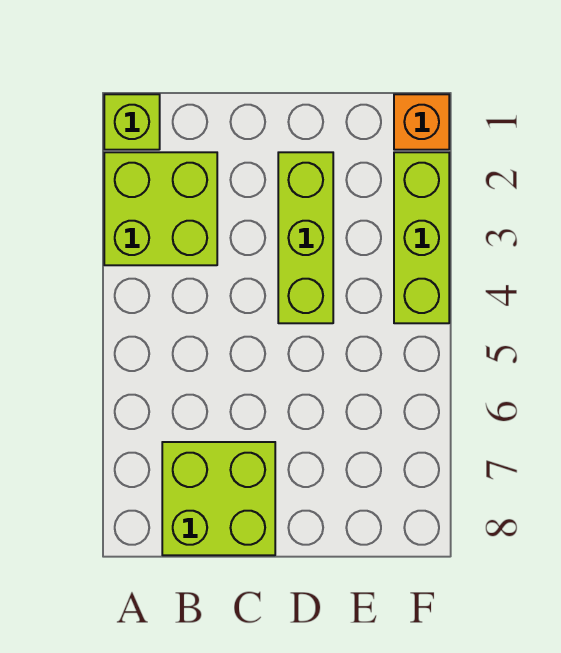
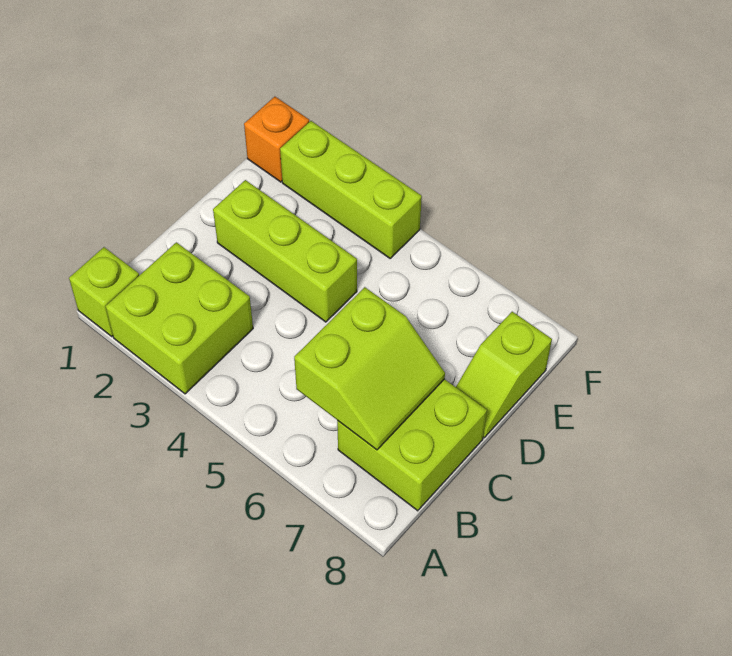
none -> lime slope B6:C7 level 2 top 6
none -> lime slope D8:E8 level 1 top E

